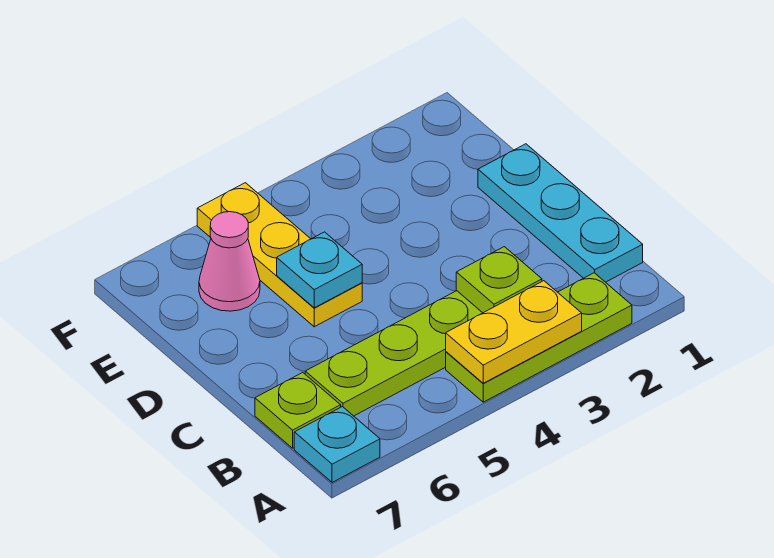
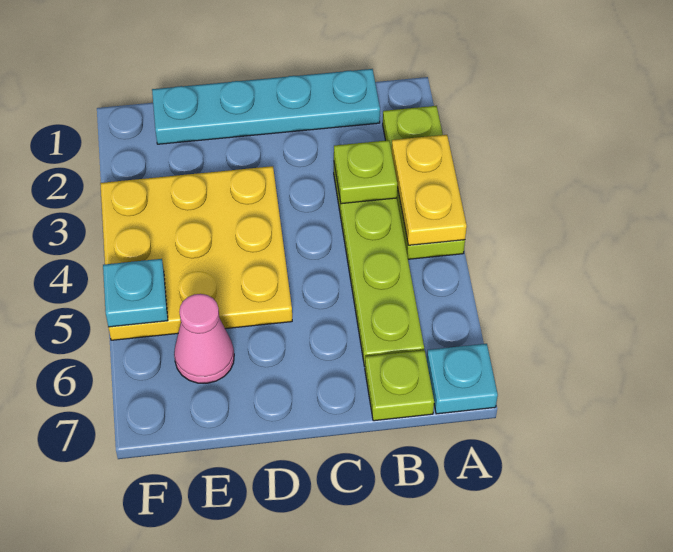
cyan plate B1:D1 level 1 -> cyan plate B1:E1 level 1
yellow plate D5:F5 level 1 -> yellow plate D3:F5 level 1
cyan plate D5 level 2 -> cyan plate F5 level 2

